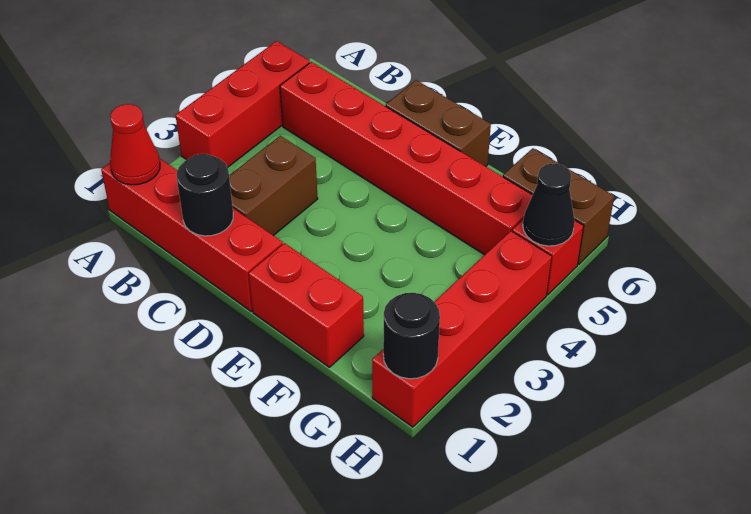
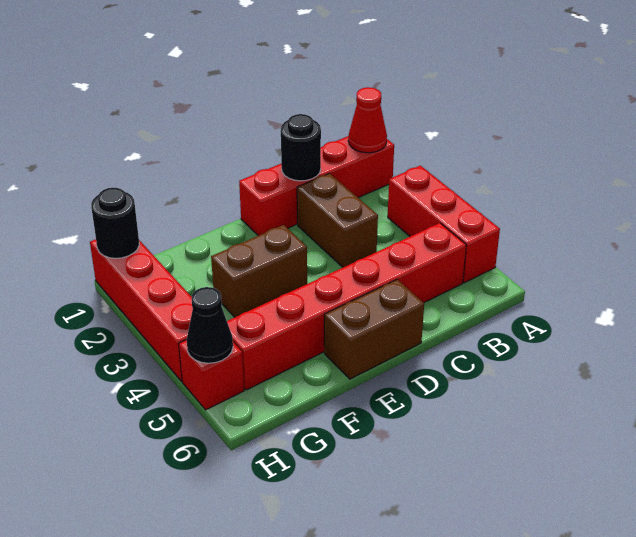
red brick E1:F1 level 1 -> none
brown brick G6:H6 level 1 -> brown brick E3:F3 level 1

